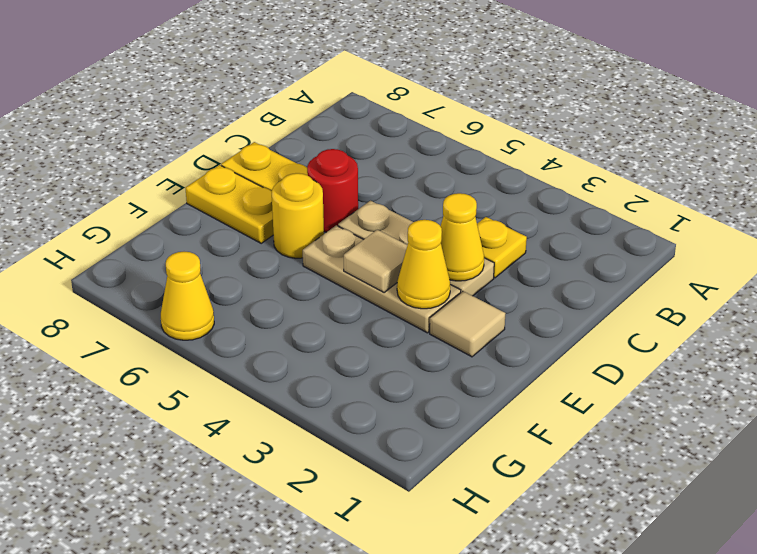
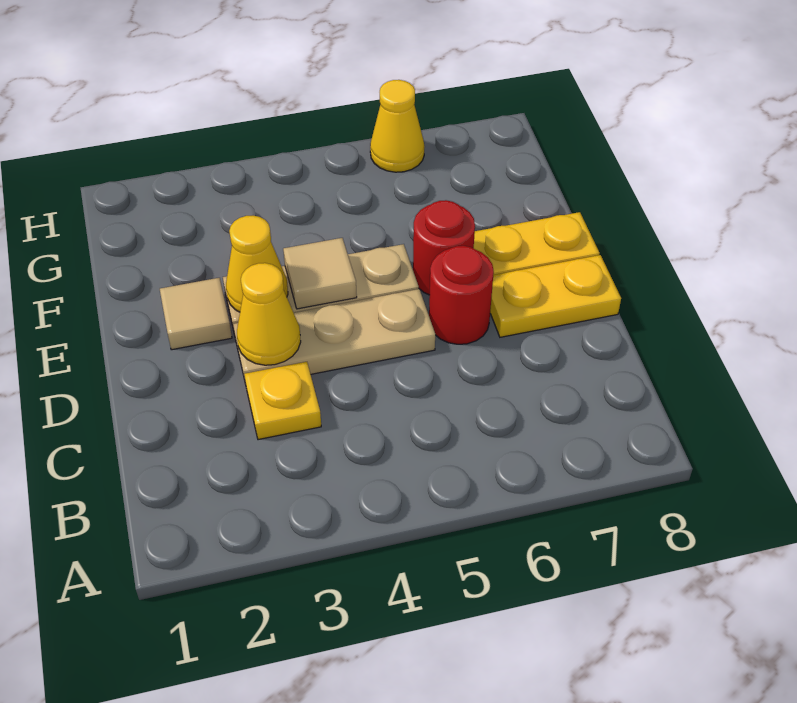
yellow round brick E6 level 1 -> red round brick E6 level 1

